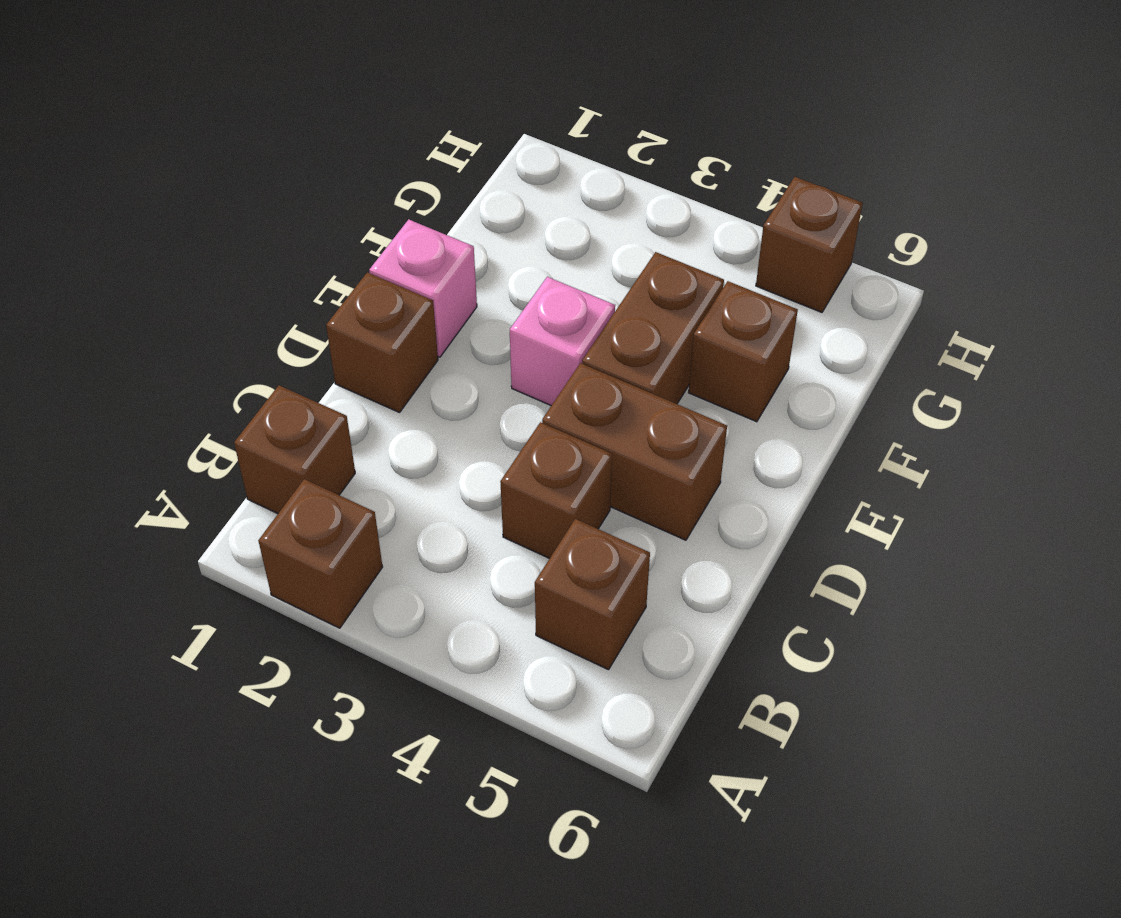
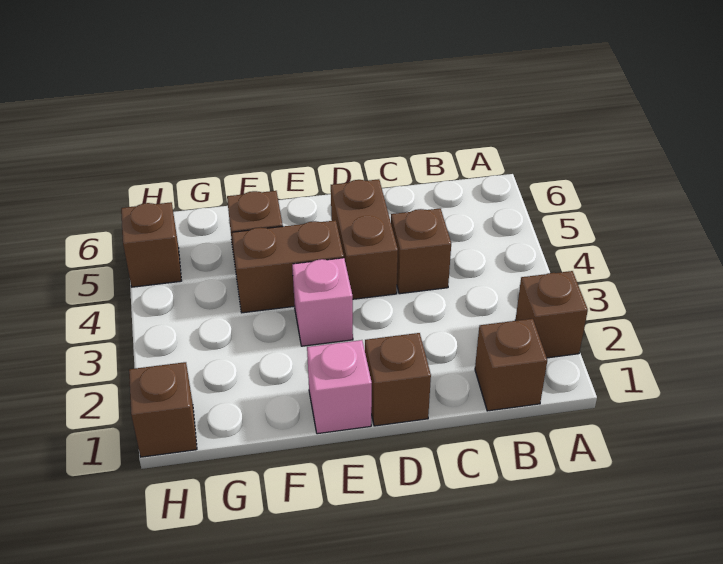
brown brick B5 level 1 -> brown brick H1 level 1

